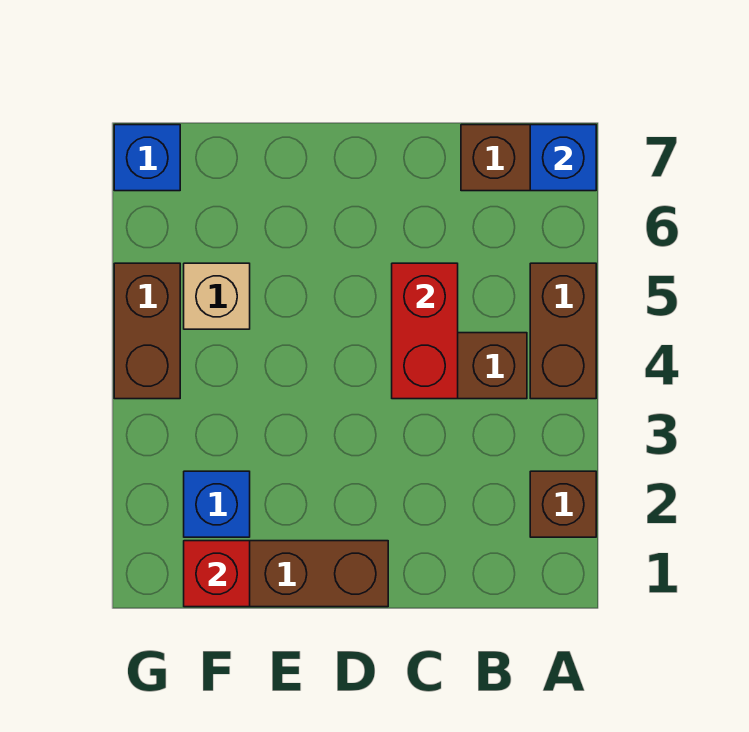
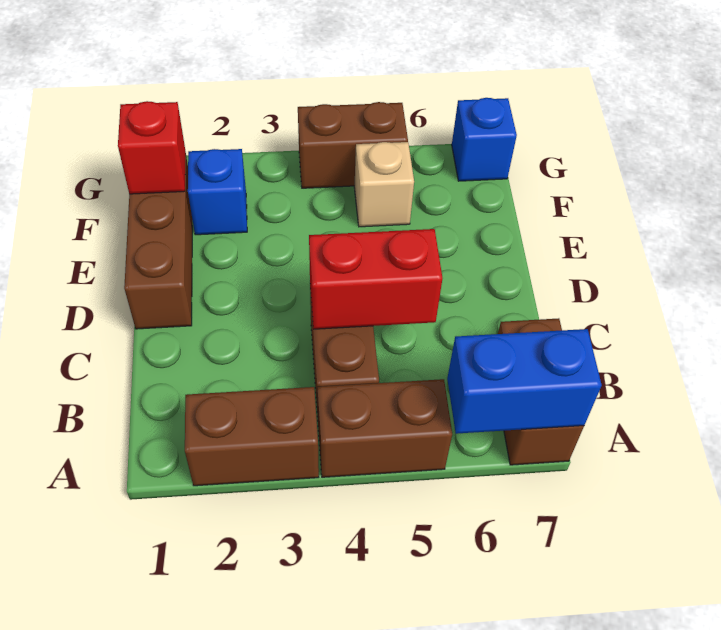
brown brick A2 level 1 -> brown brick A2:A3 level 1
blue brick A7 level 2 -> blue brick A6:A7 level 2

